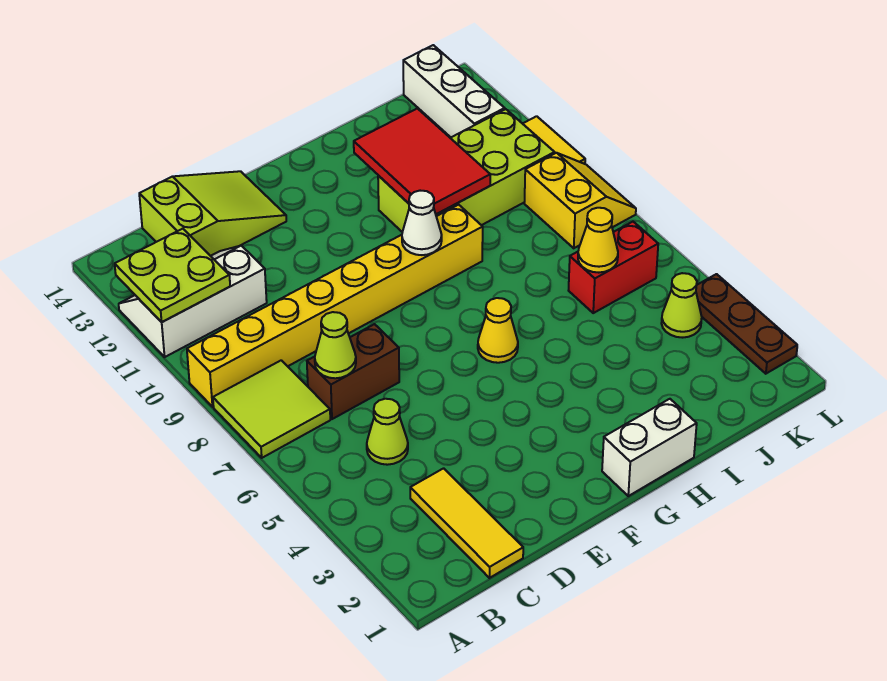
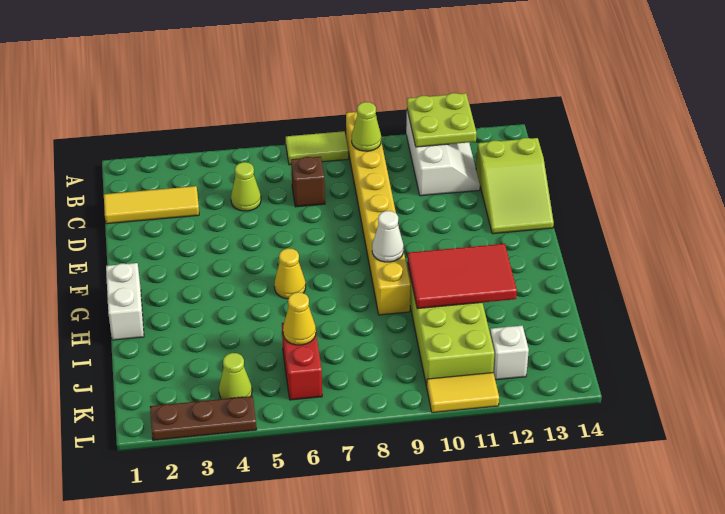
lime tile A7:B8 level 1 -> lime tile A7:A8 level 1
brown brick C7:D7 level 1 -> brown brick C7 level 1
lime cone C7 level 2 -> lime cone B9 level 2
yellow slope K8:L9 level 1 top K -> none
white brick K12:K14 level 1 -> white brick K12 level 1

